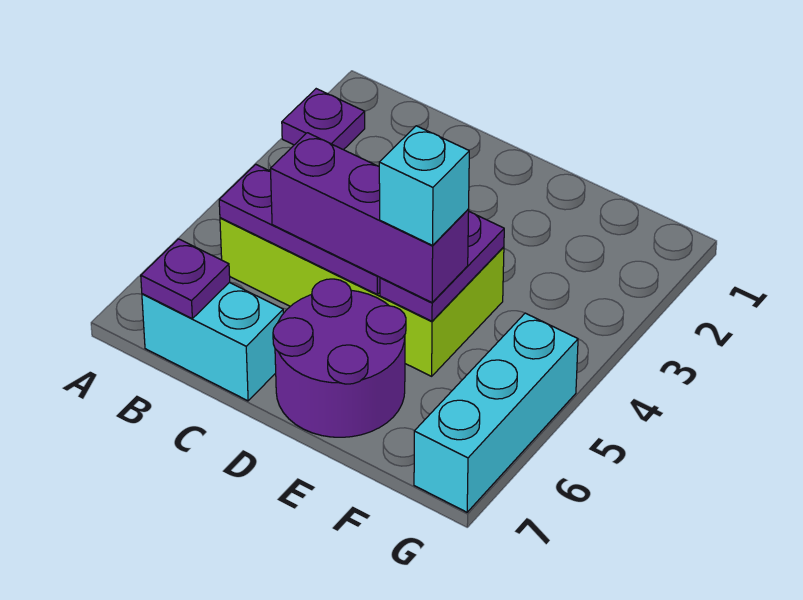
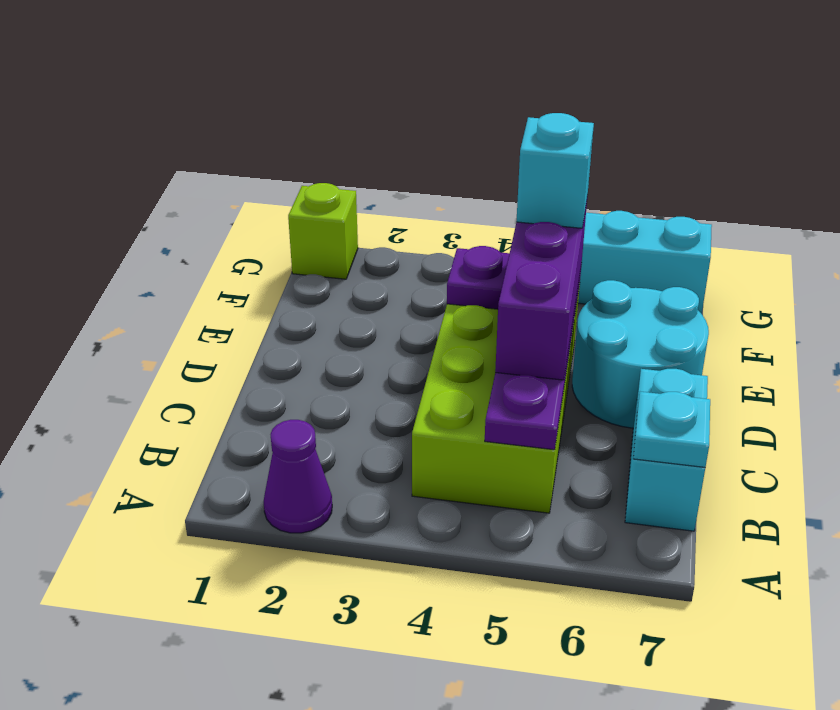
purple plate A2 level 1 -> purple cone A2 level 1
purple plate B7 level 2 -> cyan plate B7 level 2
purple round brick D6:E7 level 1 -> cyan round brick D6:E7 level 1
none -> lime brick G1 level 1

